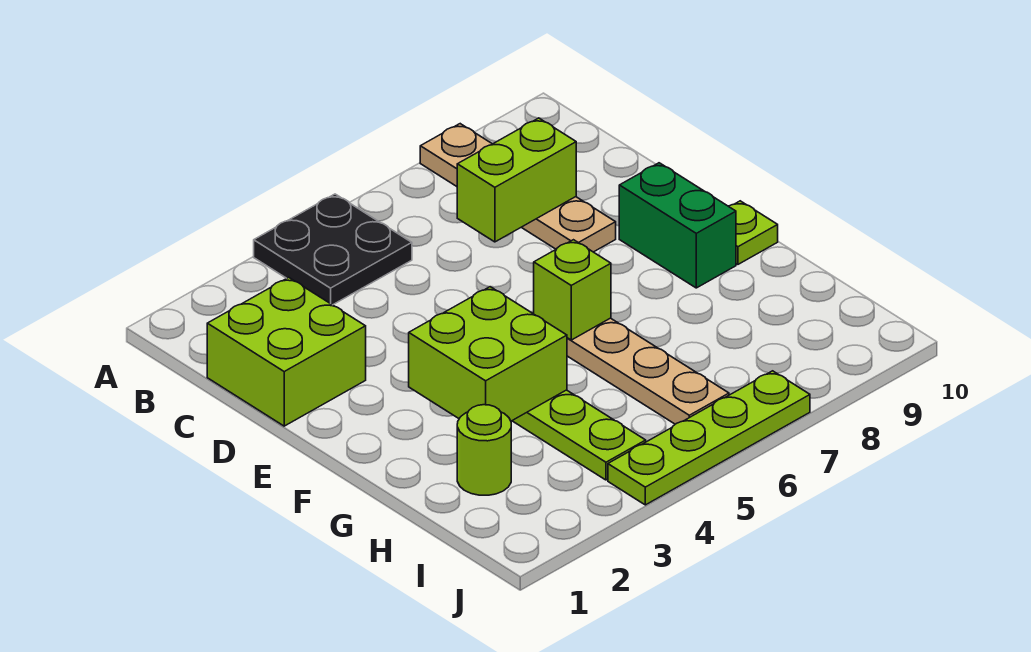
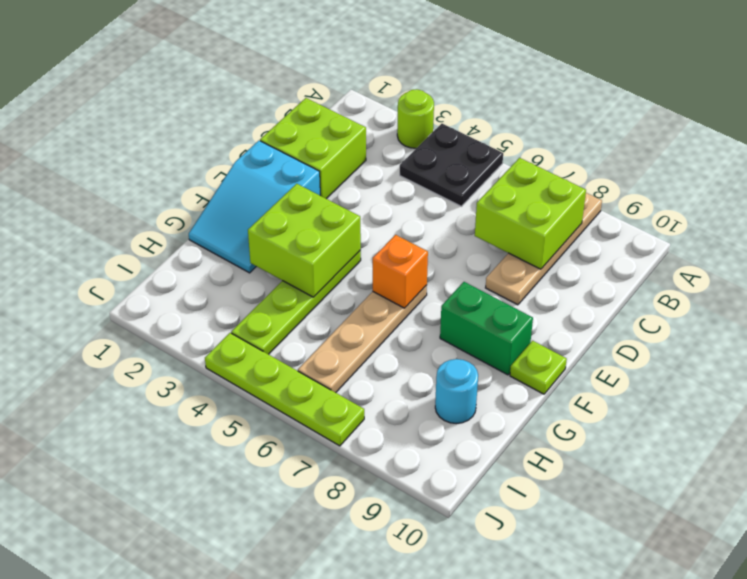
lime brick C7:C8 level 2 -> lime brick B7:C8 level 2
none -> cyan slope E1:G2 level 1 top E
green brick E9:F9 level 1 -> green brick F8:F9 level 1
lime brick F6 level 2 -> orange brick F6 level 2
lime round brick H2 level 1 -> lime round brick A3 level 1
none -> cyan round brick H9 level 1

